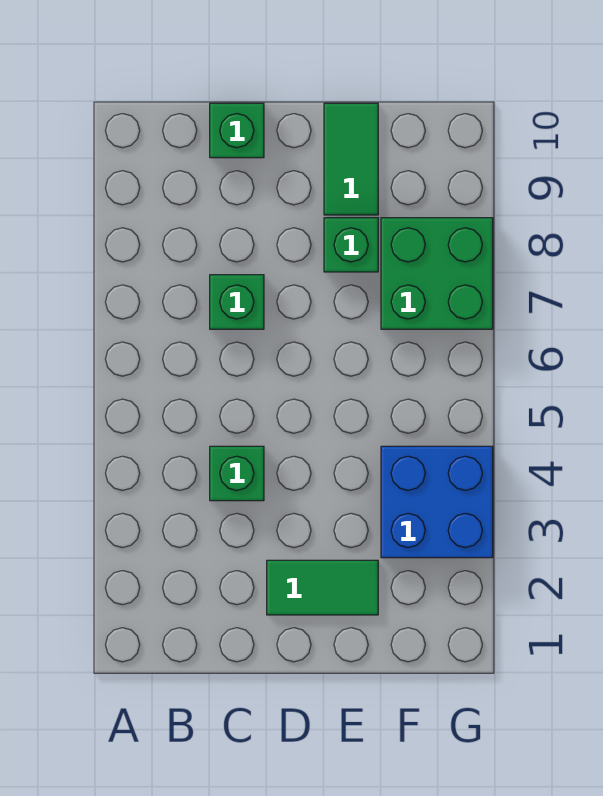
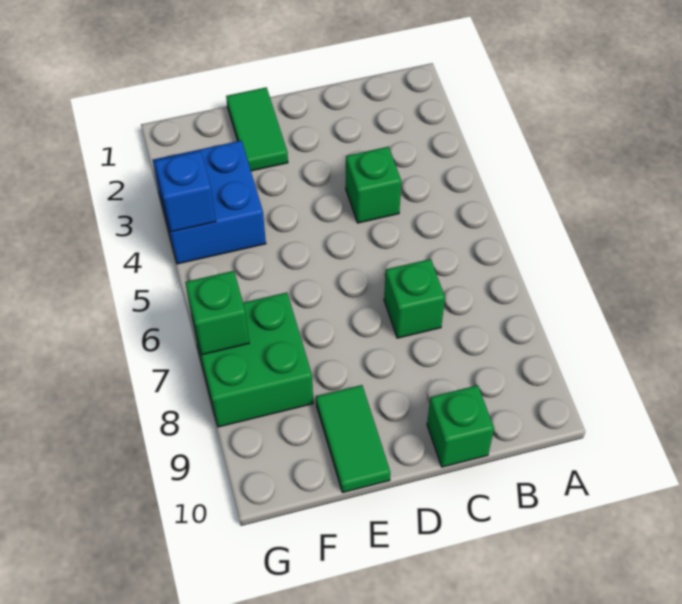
green tile D2:E2 level 1 -> green tile E1:E2 level 1
green brick E8 level 1 -> green brick G7 level 2
none -> blue brick G4 level 2

